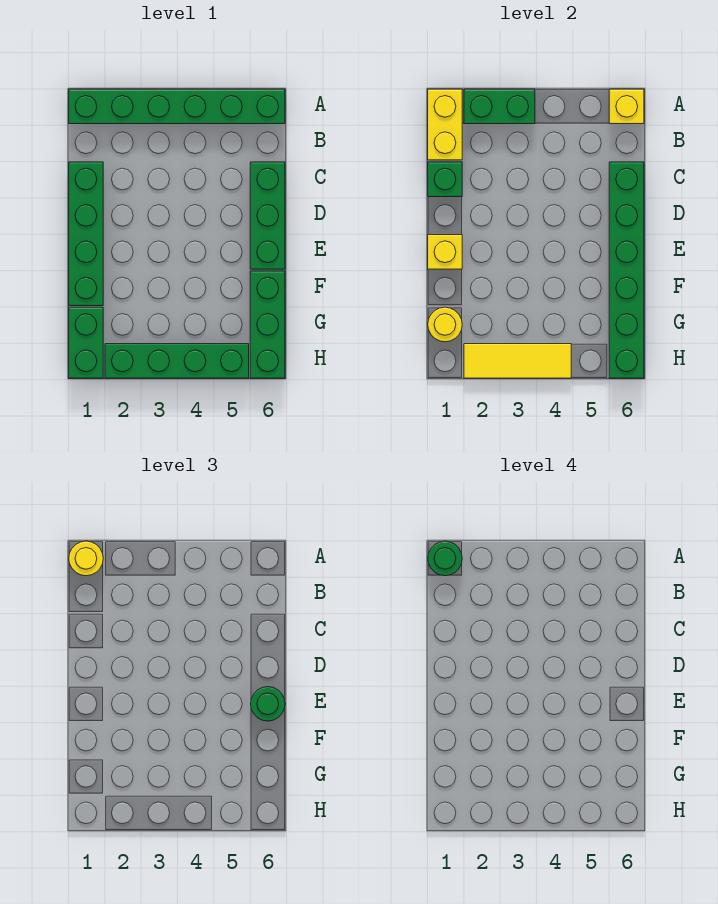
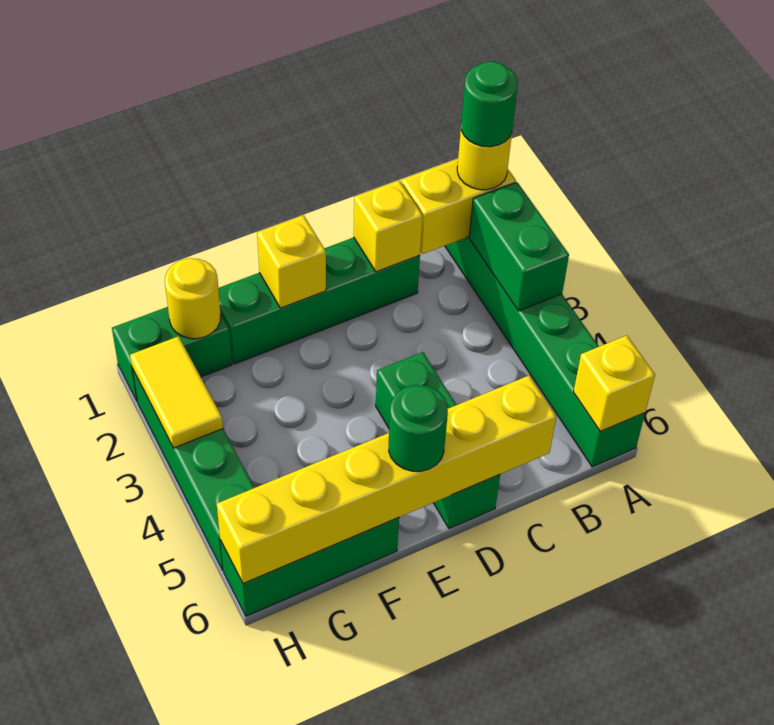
green brick C1 level 2 -> yellow brick C1 level 2
green brick C6:E6 level 1 -> green brick D4:D6 level 1
green brick C6:H6 level 2 -> yellow brick C6:H6 level 2
yellow tile H2:H4 level 2 -> yellow tile H2:H3 level 2

